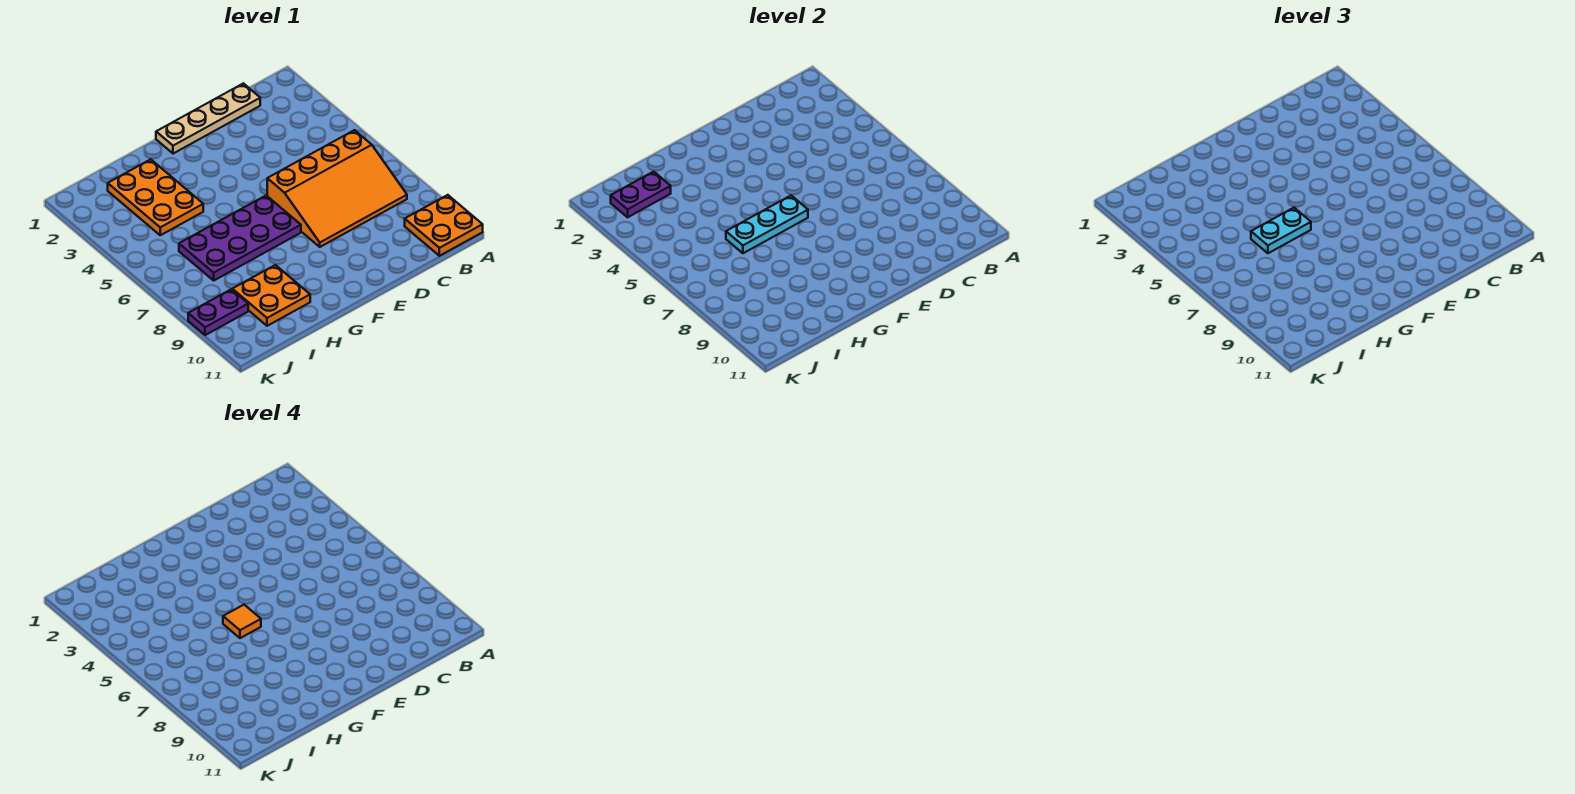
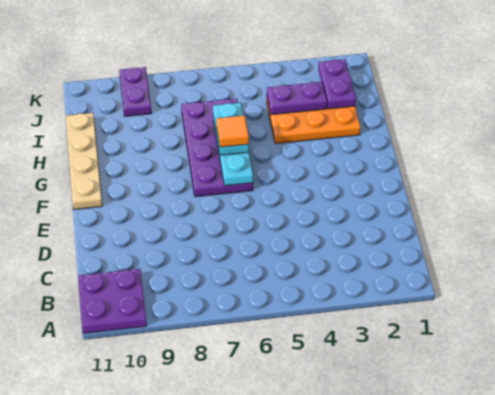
orange plate A10:B11 level 1 -> purple plate A10:B11 level 1
orange slope B6:E8 level 1 top 6 -> none
tan plate C1:F1 level 1 -> tan plate F11:I11 level 1
orange plate H9:I10 level 1 -> none
none -> purple plate I3:I4 level 2

